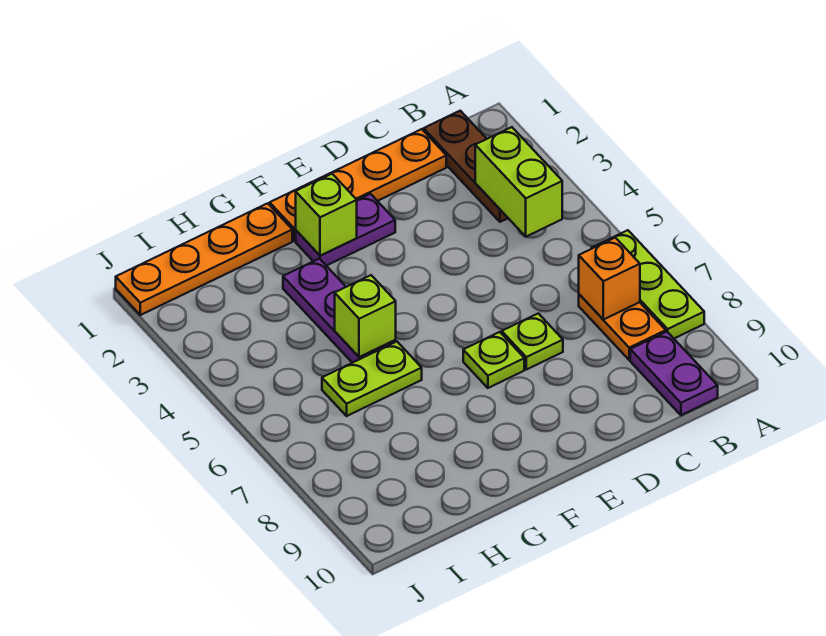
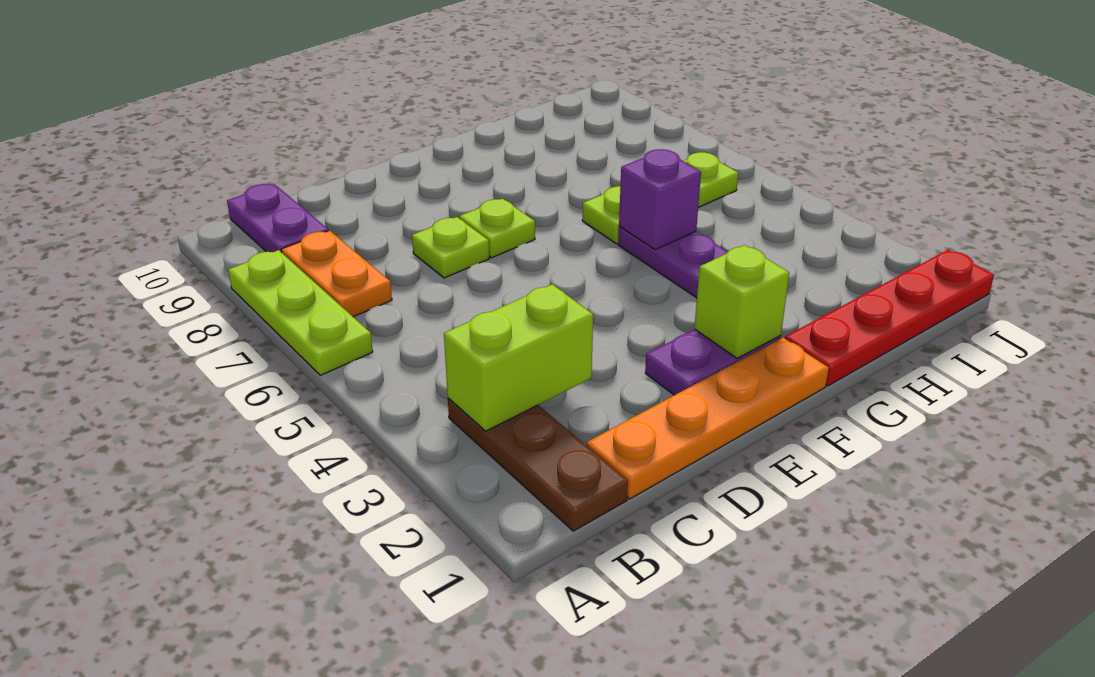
lime brick B3:B4 level 2 -> lime brick B3:C3 level 2
orange brick B7 level 2 -> none
orange plate G1:J1 level 1 -> red plate G1:J1 level 1
lime brick G5 level 2 -> purple brick G5 level 2
lime plate G6:H6 level 1 -> lime plate G6:I6 level 1

